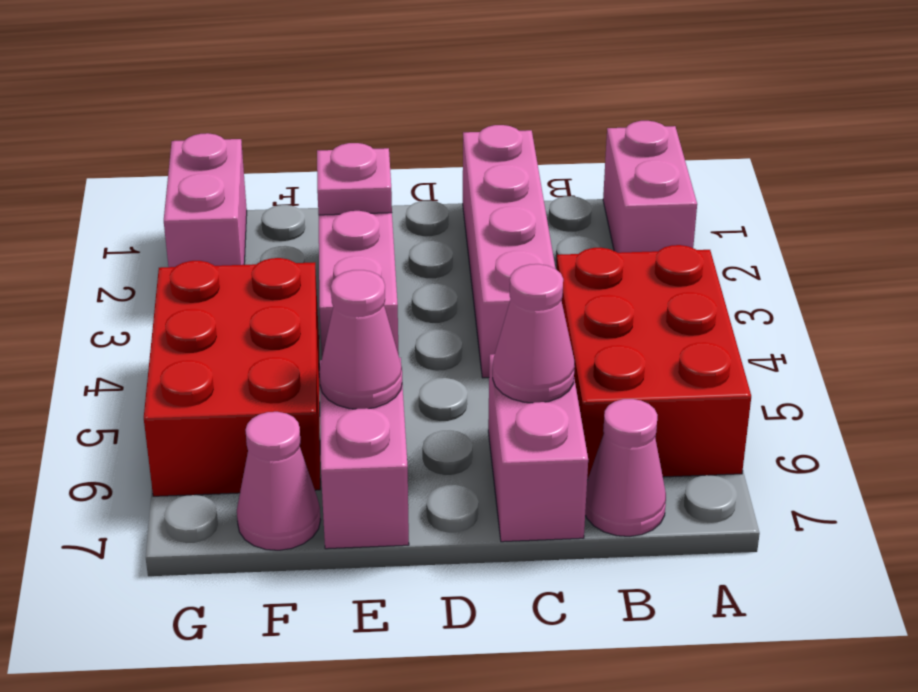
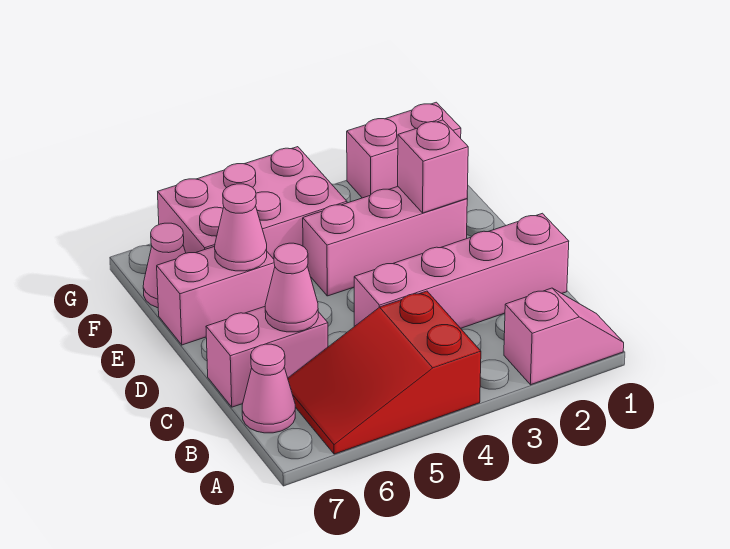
pink brick A1:A2 level 1 -> pink slope A1:A2 level 1 top 2
red brick A4:B6 level 1 -> red slope A4:B6 level 1 top 4
pink plate E2 level 2 -> pink brick E2 level 2
red brick F4:G6 level 1 -> pink brick F4:G6 level 1

